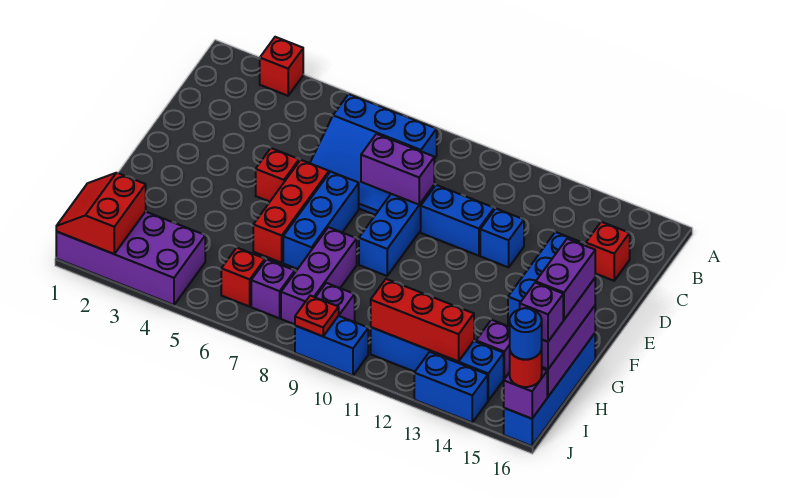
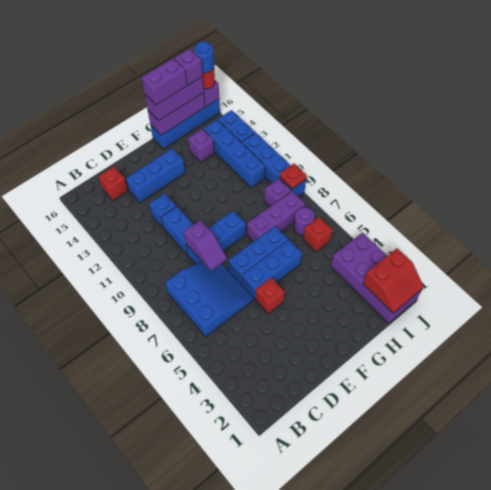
red brick A3 level 1 -> none
purple brick D8:D9 level 2 -> purple slope D8:D9 level 2 top 9
red brick E6:G6 level 1 -> blue brick E6:G6 level 1
purple brick I7 level 1 -> purple round brick I7 level 1
red brick I11:I13 level 2 -> none
blue brick J9:J10 level 1 -> blue brick J9:J12 level 1

